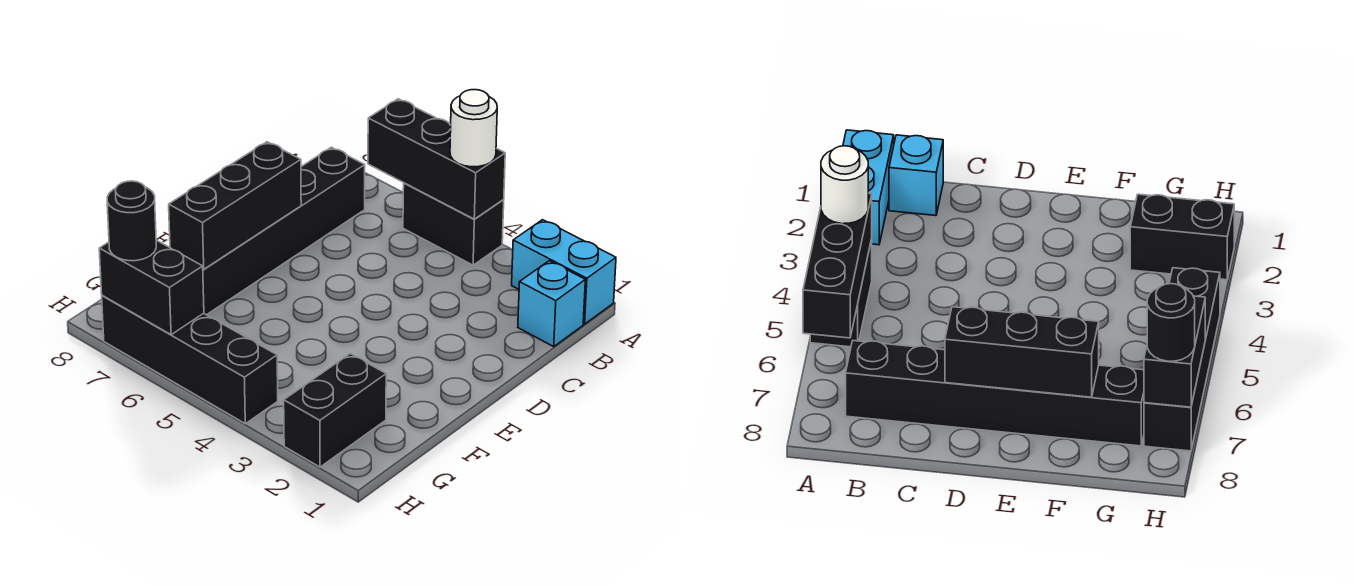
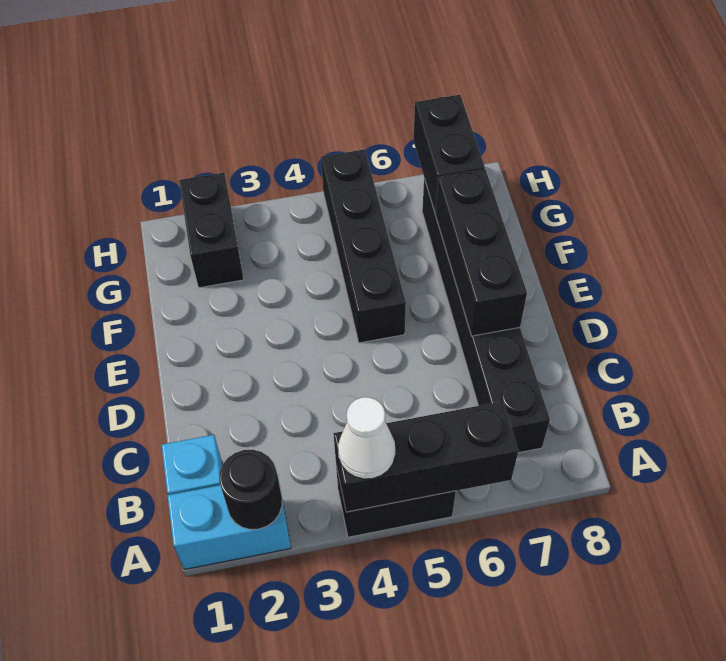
white round brick A4 level 3 -> white cone A4 level 3
black brick H4:H7 level 1 -> black brick E5:H5 level 1
black brick H6:H7 level 2 -> black brick G7:H7 level 2
black round brick H7 level 3 -> black round brick A2 level 2

